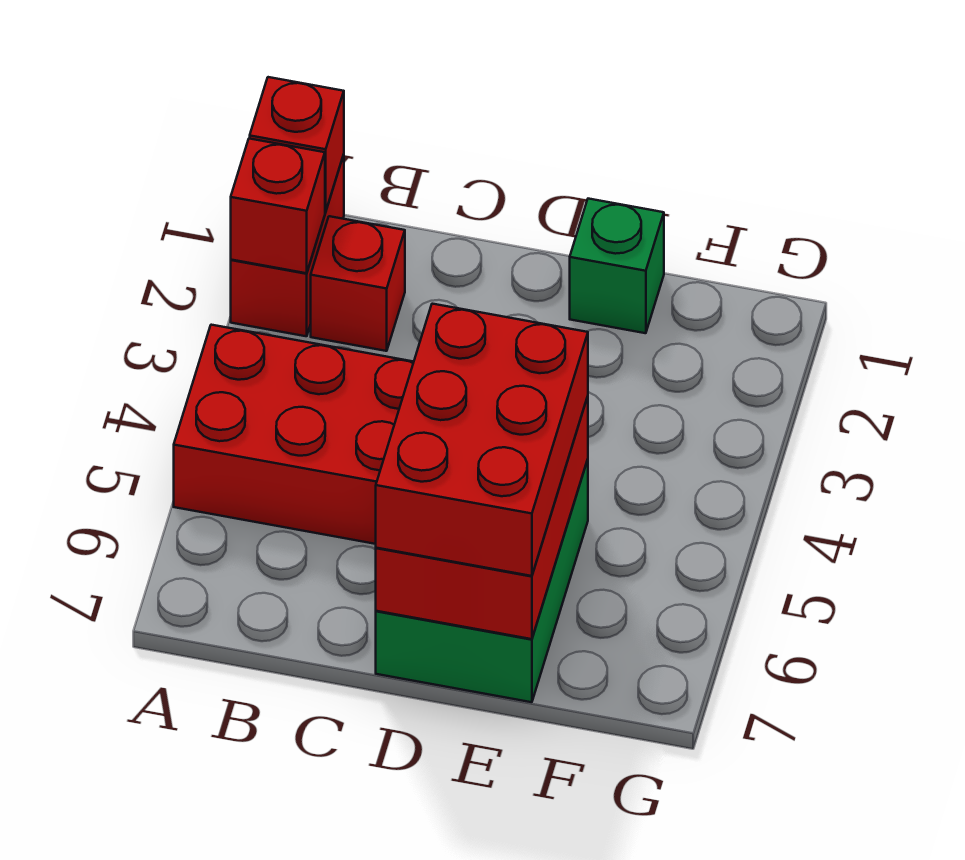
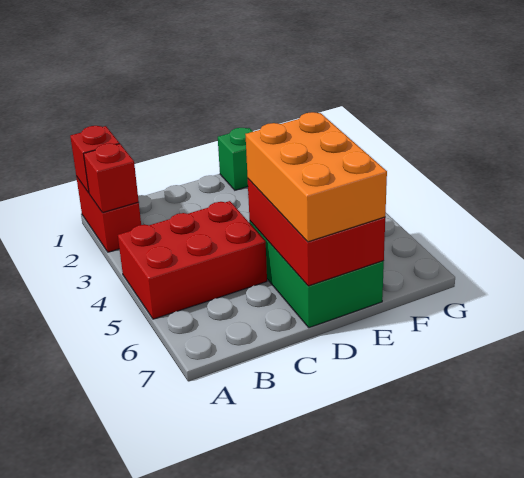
red brick B2 level 1 -> none
red brick D5:E7 level 3 -> orange brick D5:E7 level 3

